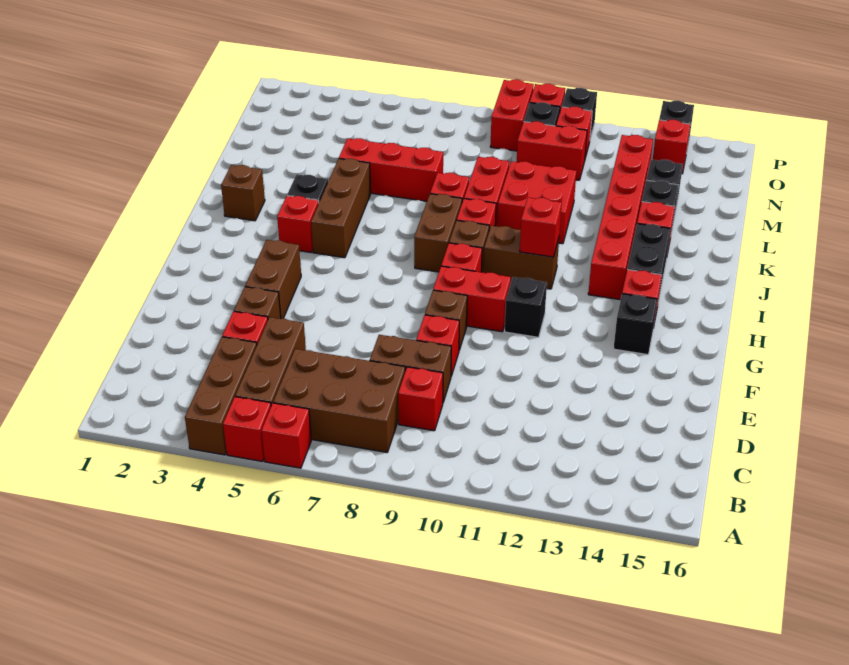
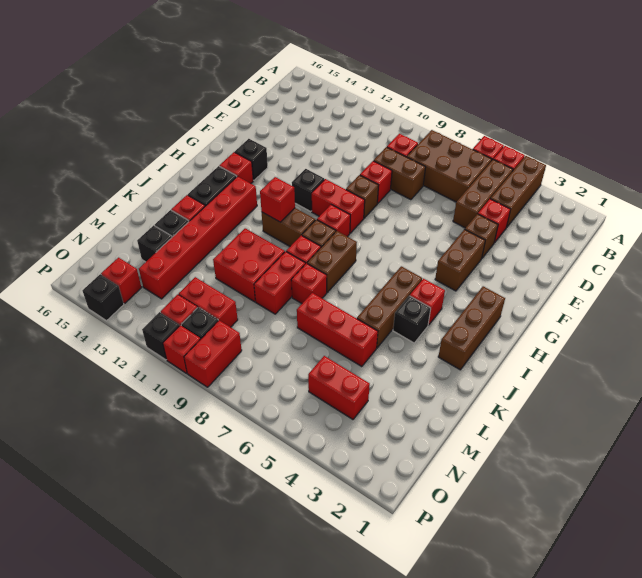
brown brick J2 level 1 -> brown brick H2:J2 level 1
none -> red brick N4:N5 level 1

